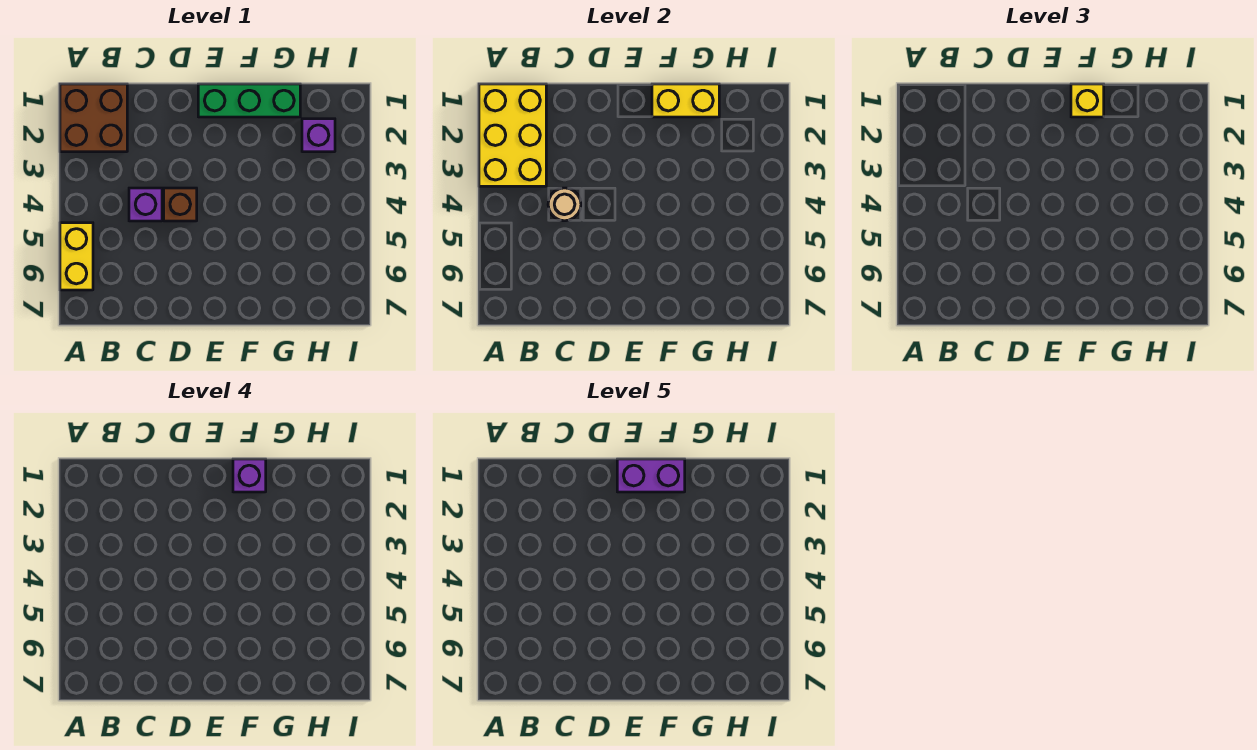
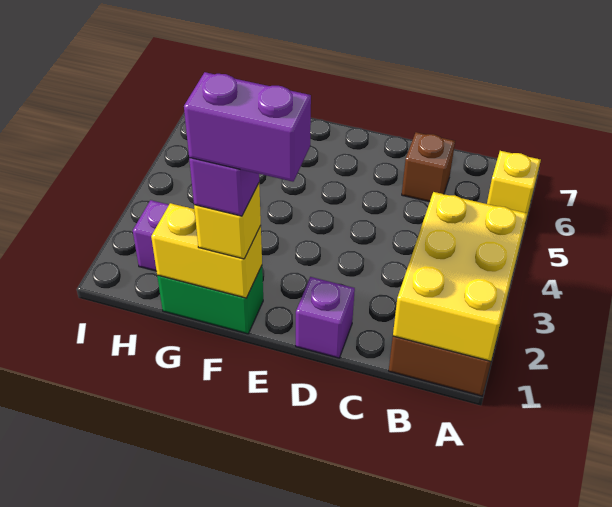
yellow brick A5:A6 level 1 -> yellow brick A6 level 1
purple brick C4 level 1 -> purple brick D1 level 1
tan round brick C4 level 2 -> none
brown brick D4 level 1 -> brown brick C6 level 1
green brick E1:G1 level 1 -> green brick F1:G1 level 1

